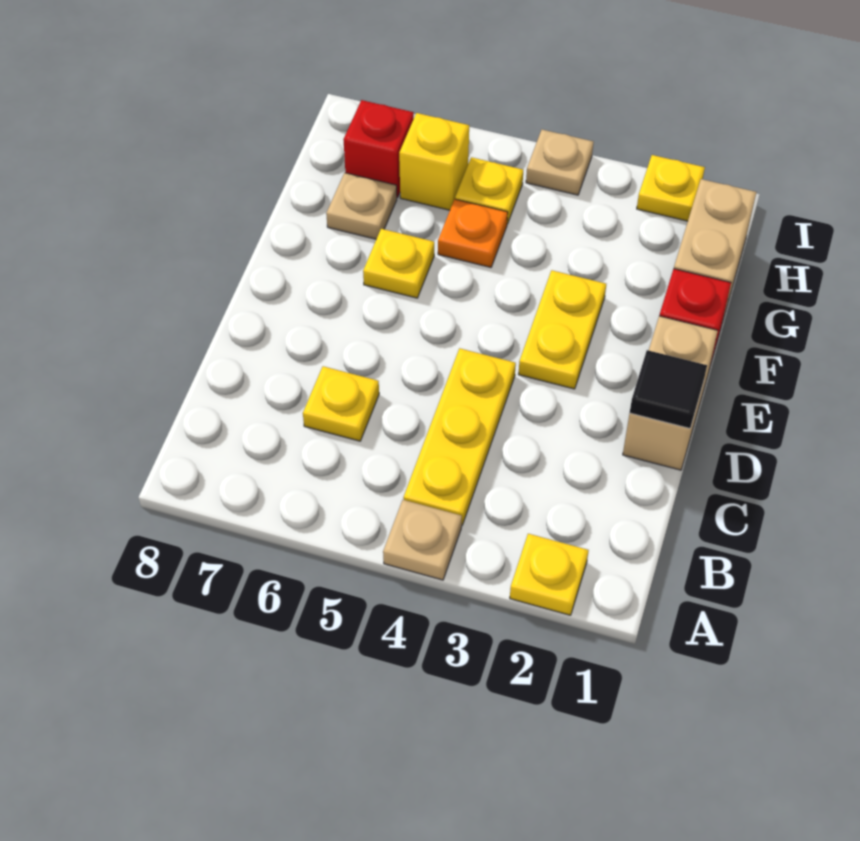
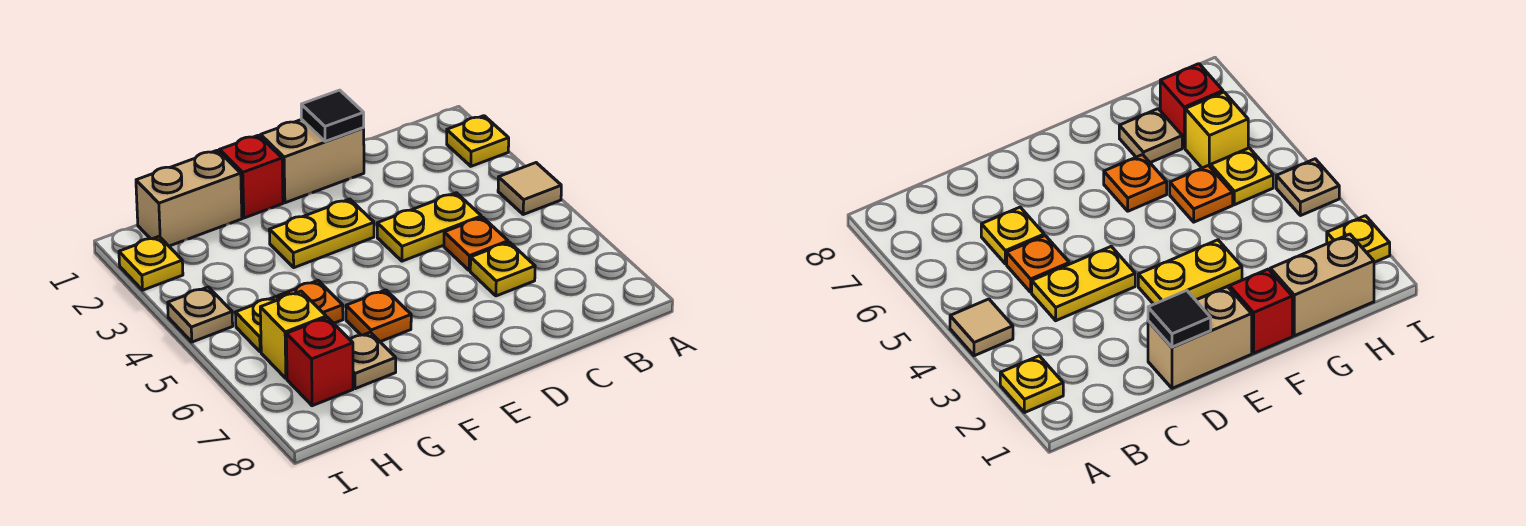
tan plate A4 level 1 -> tan tile A4 level 1
yellow plate B4:D4 level 1 -> yellow plate C4:D4 level 1
none -> orange plate C5 level 1
yellow plate F6 level 1 -> orange plate F6 level 1

